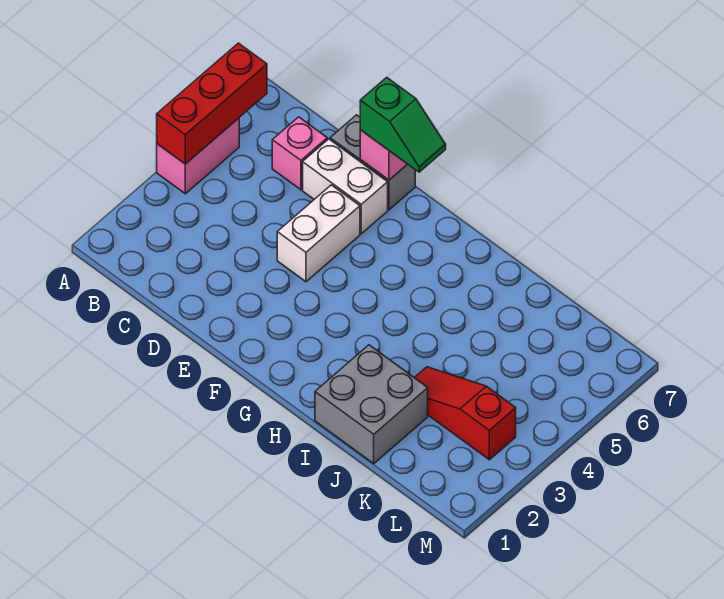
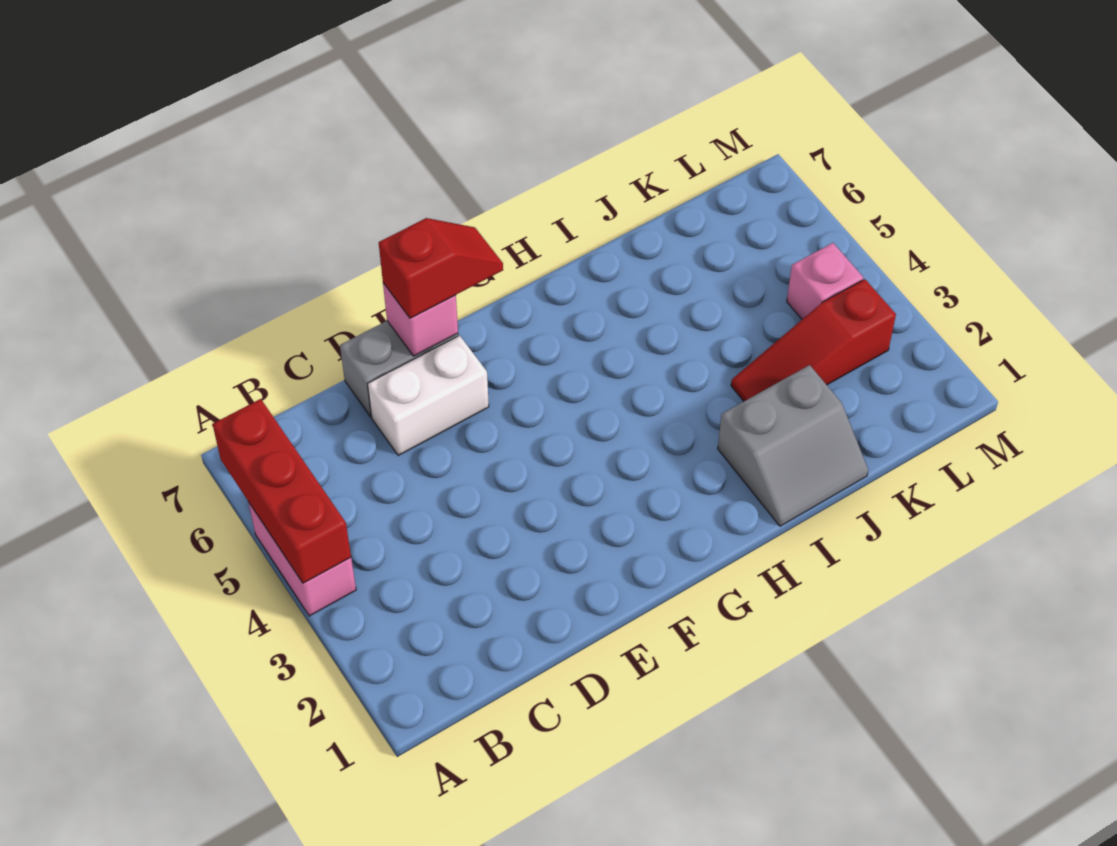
pink brick C6 level 1 -> pink brick L4 level 1
white brick E4:E5 level 1 -> none
green slope E7:F7 level 3 top E -> red slope E7:F7 level 3 top E
grey brick I1:J2 level 1 -> grey slope I1:J2 level 1 top 2

